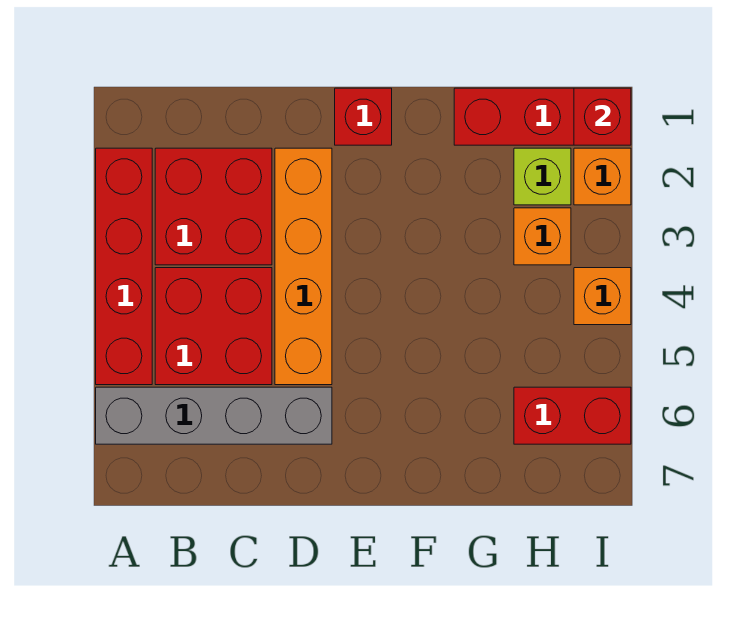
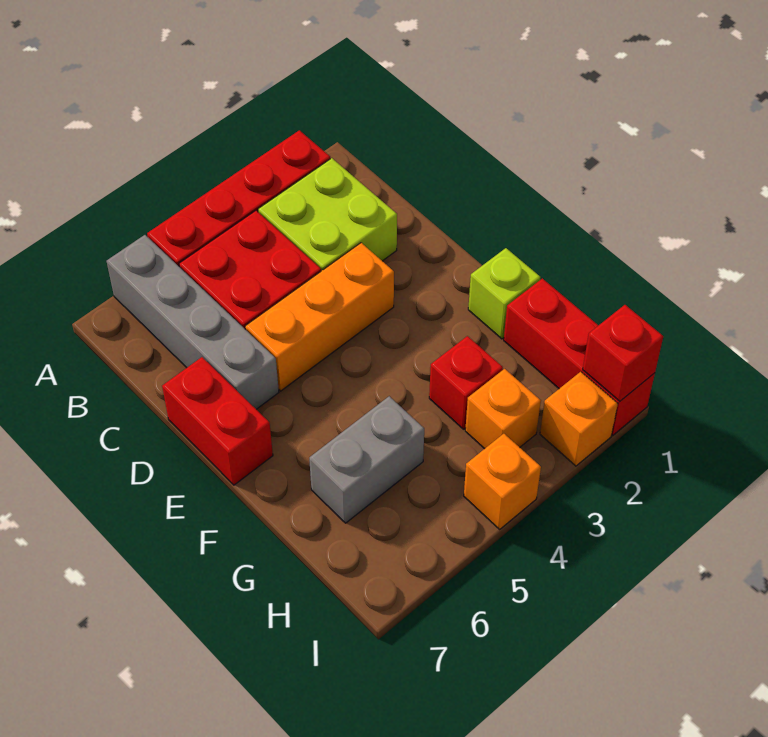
red brick B2:C3 level 1 -> lime brick B2:C3 level 1
orange brick D2:D5 level 1 -> orange brick D3:D5 level 1
red brick E1 level 1 -> red brick G3 level 1
none -> grey brick G5:G6 level 1
lime brick H2 level 1 -> lime brick F1 level 1
red brick H6:I6 level 1 -> red brick D7:E7 level 1

